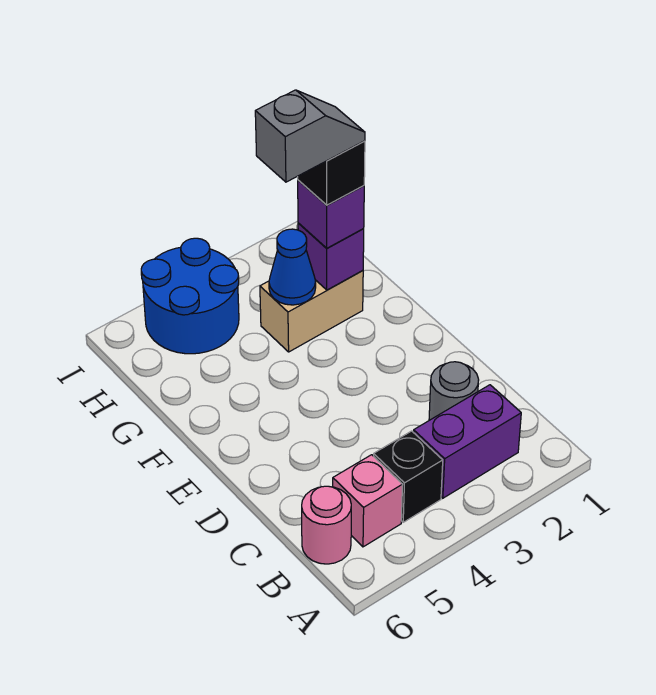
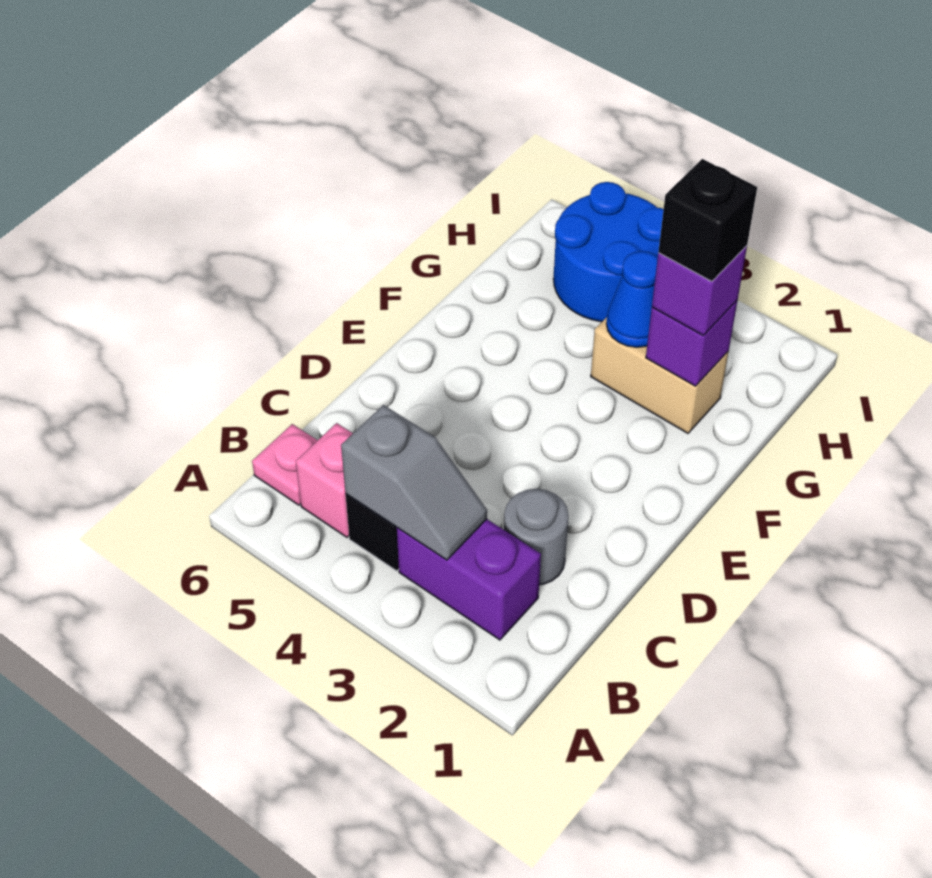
pink round brick B6 level 1 -> pink plate B6 level 1
grey slope G2:G3 level 5 top 3 -> grey slope B3:B4 level 2 top 4

